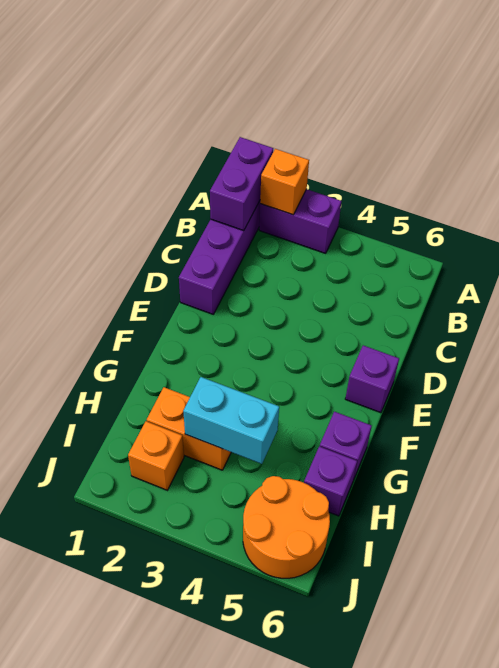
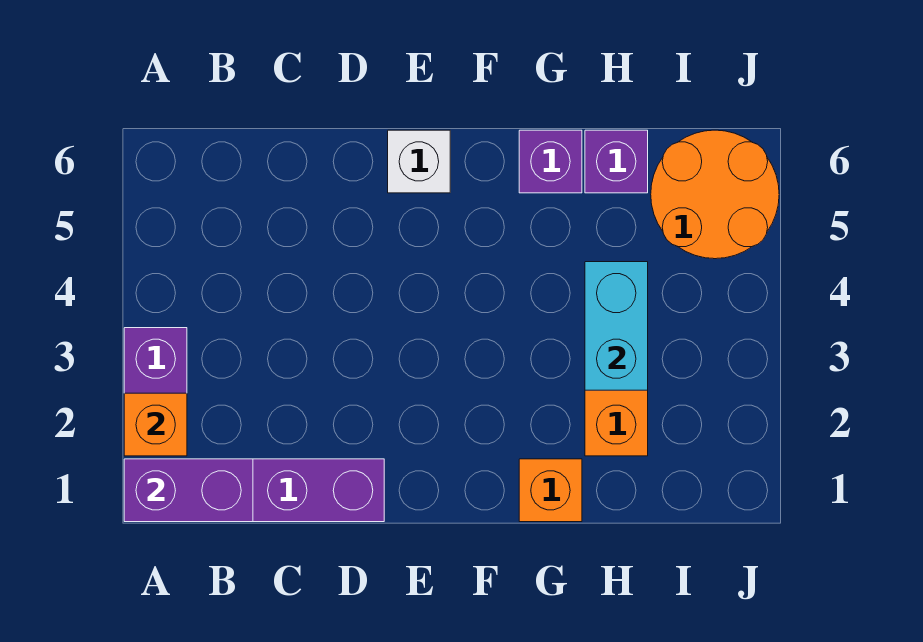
purple brick E6 level 1 -> white brick E6 level 1
orange brick I2 level 1 -> orange brick G1 level 1

